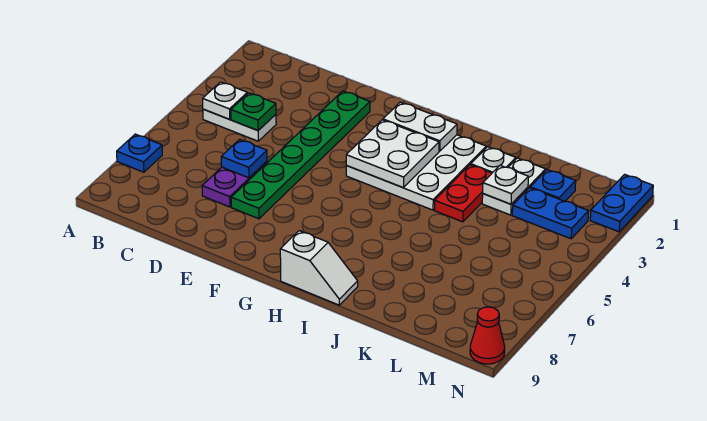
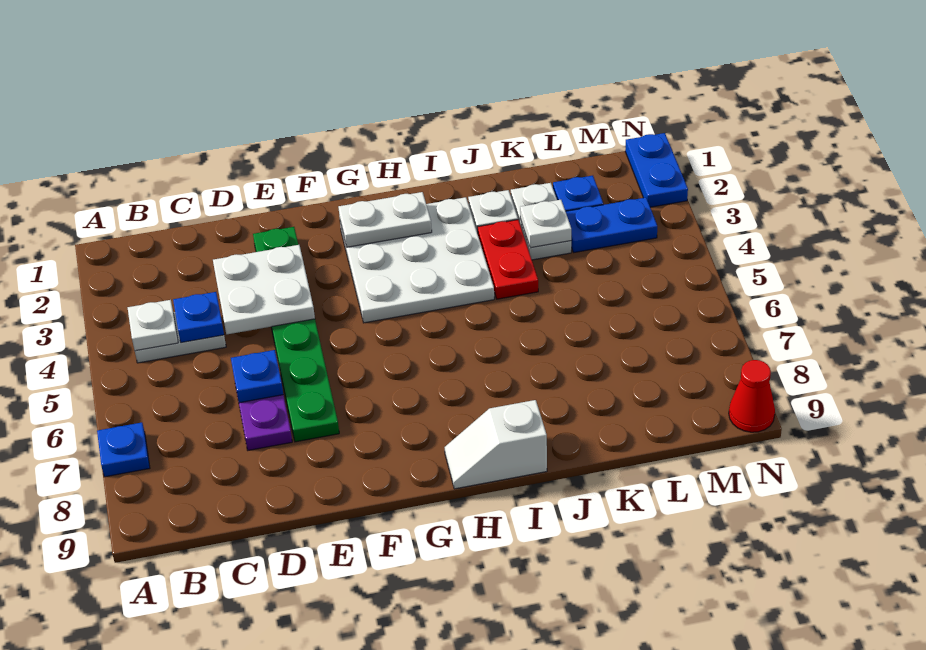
green plate C4 level 2 -> blue plate C4 level 2
white plate G3:H4 level 2 -> white plate D3:E4 level 2
white slope H9:I9 level 1 top H -> white slope H9:I9 level 1 top I

